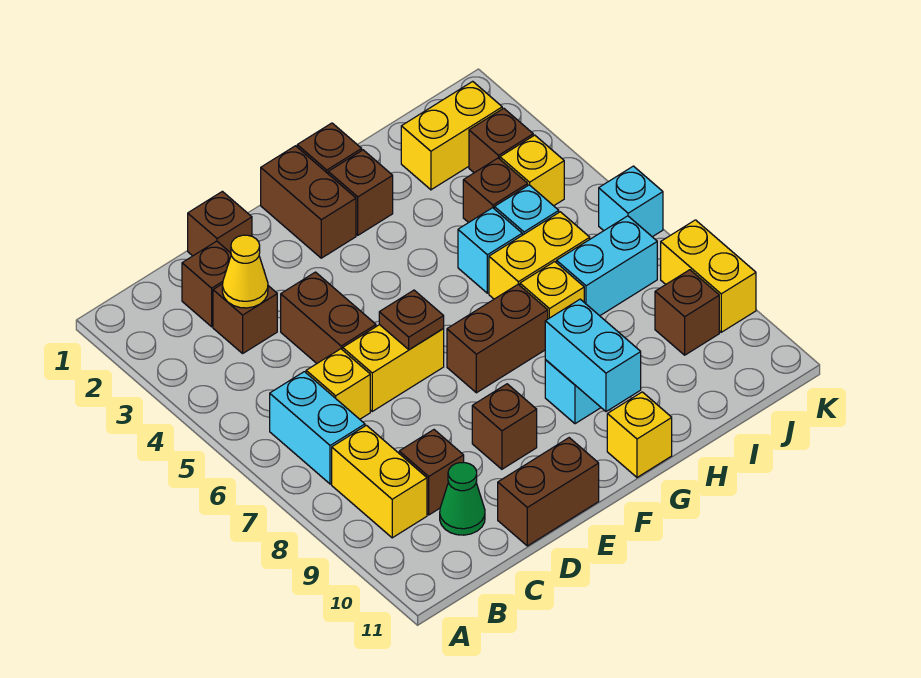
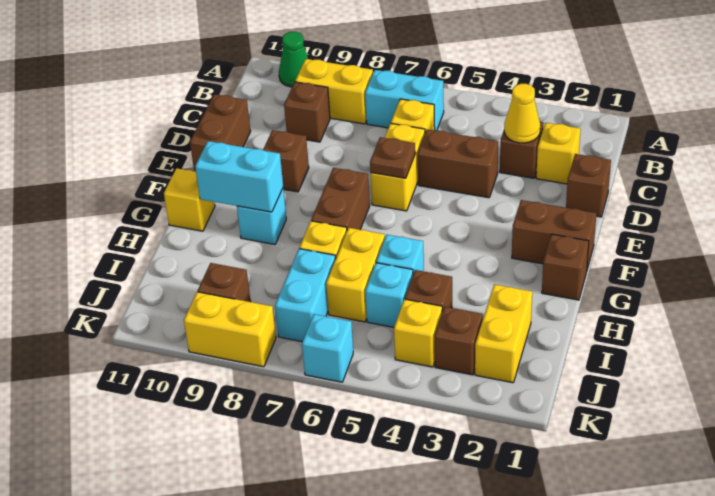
brown brick C2 level 1 -> yellow brick C2 level 1
green cone C10 level 1 -> green cone A10 level 1
brown brick G2 level 1 -> none

